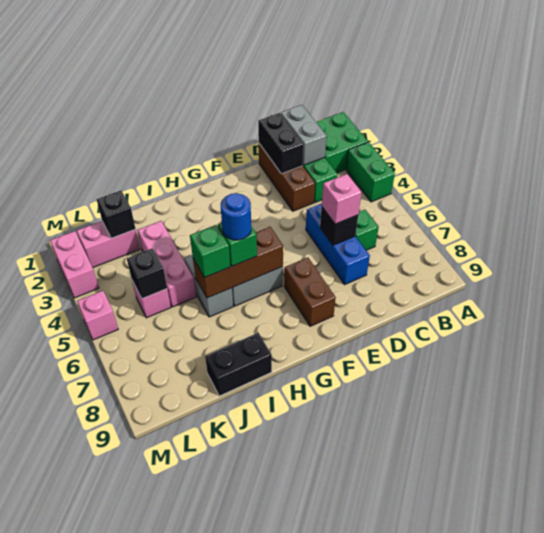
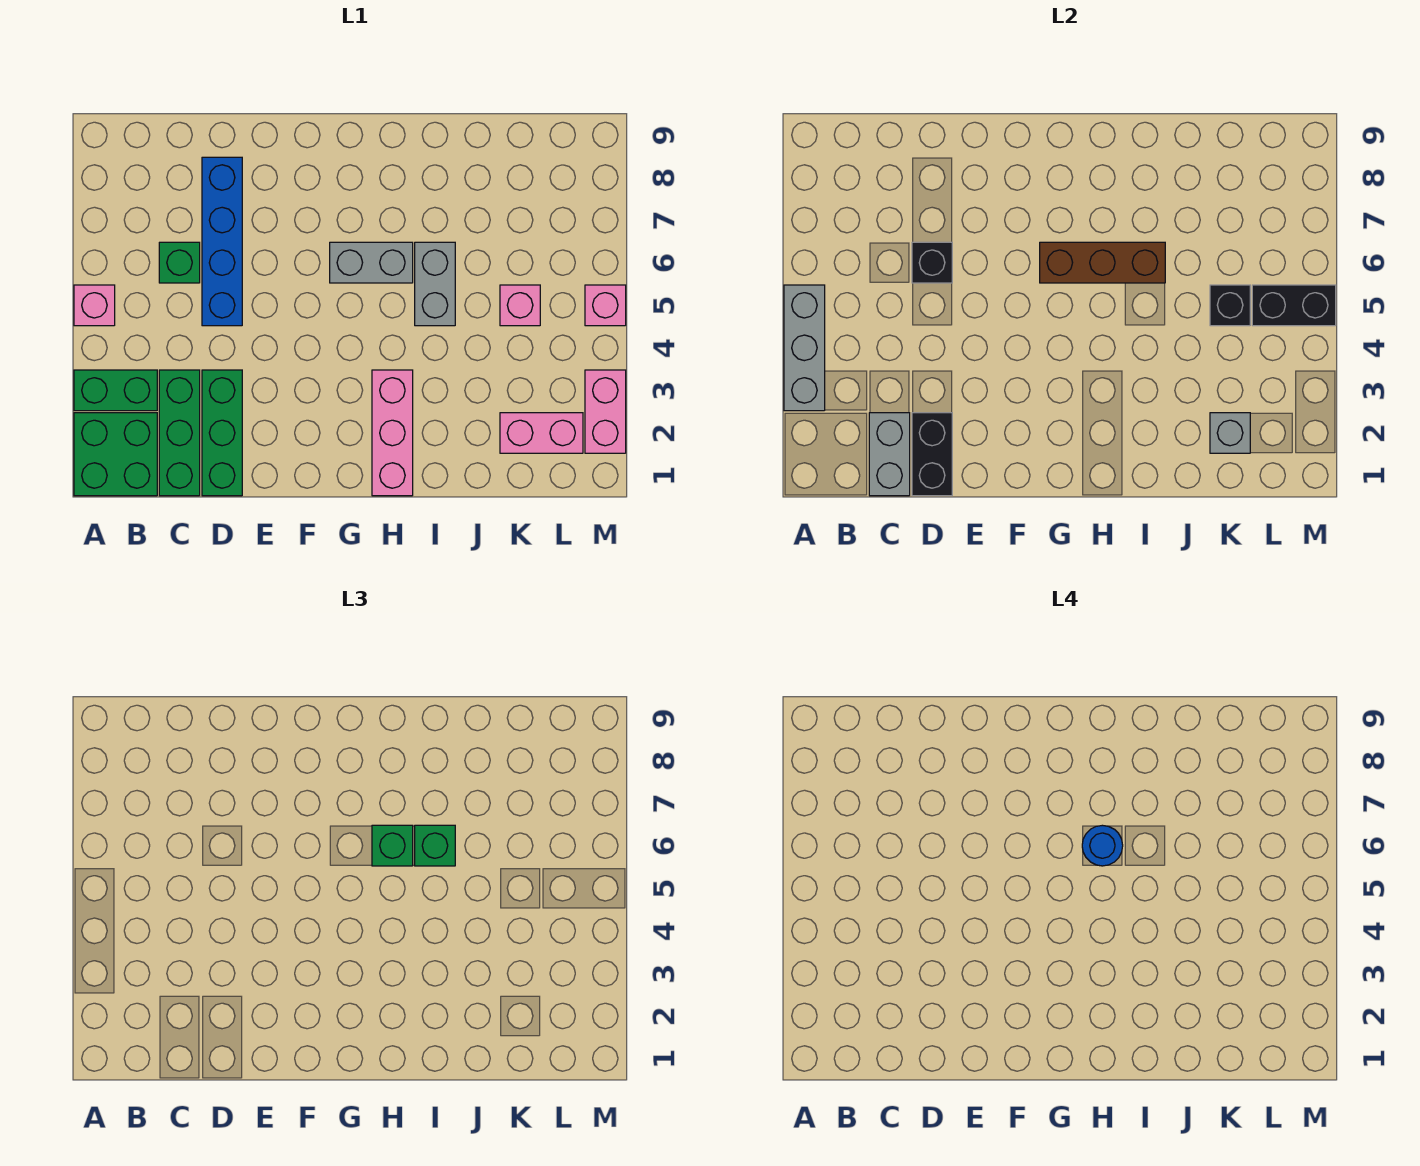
green brick A3:A4 level 1 -> green brick A3:B3 level 1
none -> grey brick A3:A5 level 2
brown brick D1:D3 level 1 -> green brick D1:D3 level 1
blue brick D5:D7 level 1 -> blue brick D5:D8 level 1
pink brick D6 level 3 -> pink brick A5 level 1
brown brick F7:F8 level 1 -> none
black brick I9:J9 level 1 -> black brick L5:M5 level 2
pink brick J3:J5 level 1 -> pink brick H1:H3 level 1
black brick K2 level 2 -> grey brick K2 level 2

